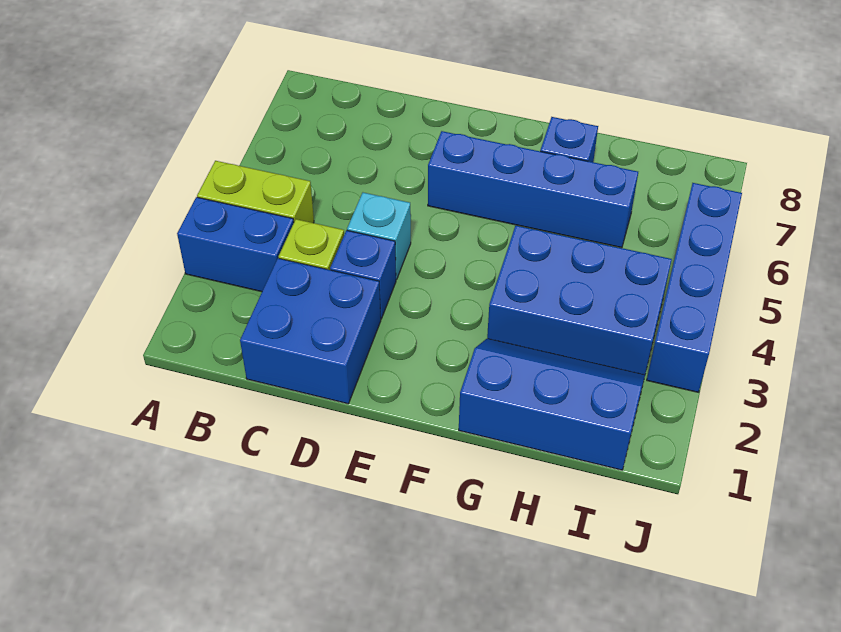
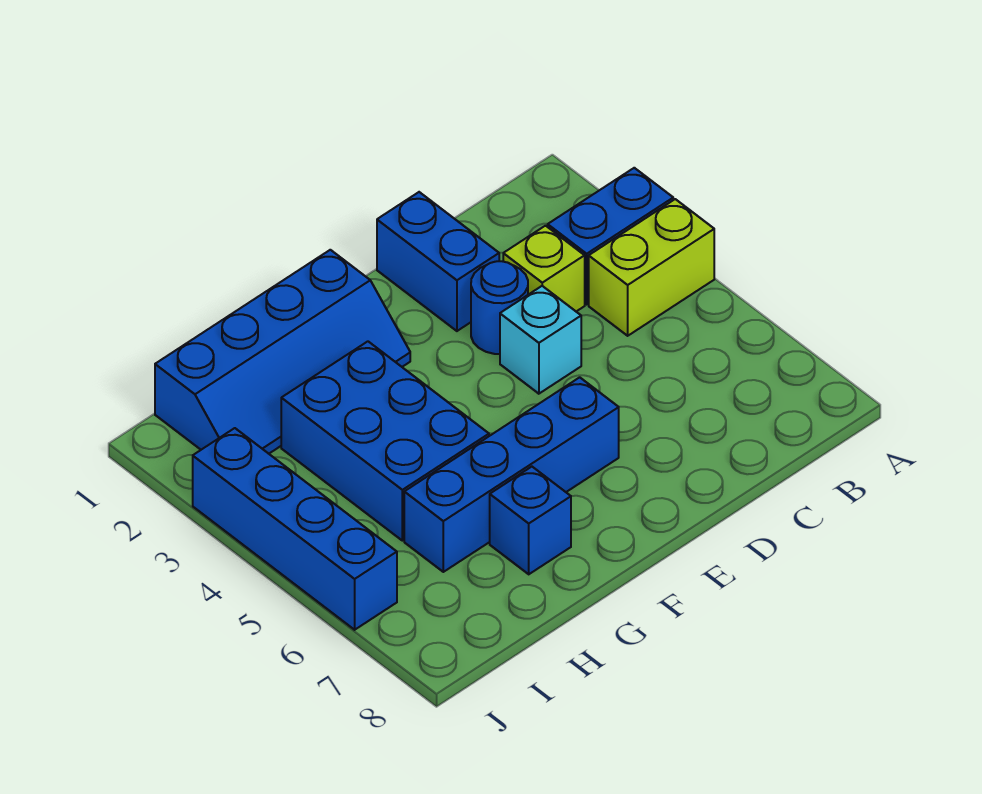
blue brick C1:D2 level 1 -> blue brick D1:D2 level 1
blue brick D3 level 1 -> blue round brick D3 level 1
blue slope G1:I2 level 1 top 1 -> blue slope F1:I2 level 1 top 1
blue brick G3:I4 level 1 -> blue brick G3:H5 level 1

